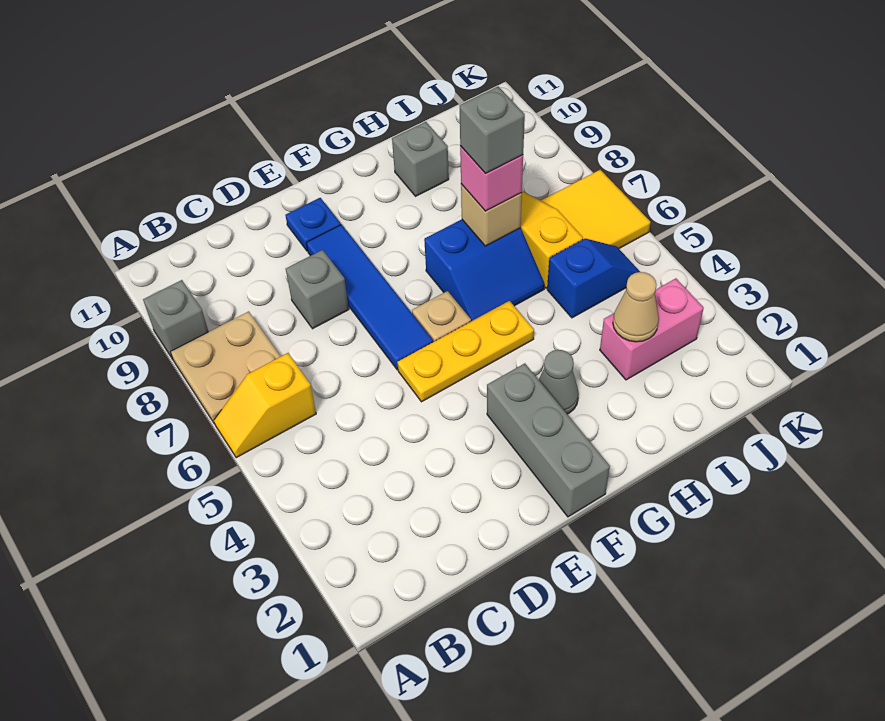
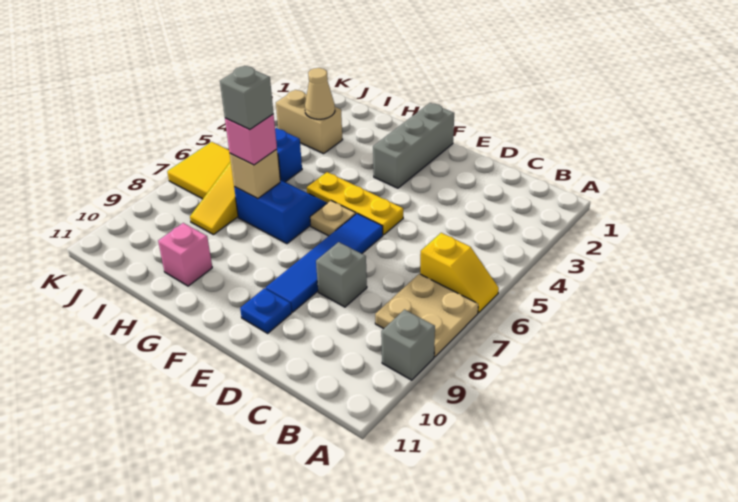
grey cone G3 level 1 -> none
grey brick H10 level 1 -> pink brick H10 level 1
pink brick I3:J3 level 1 -> tan brick I3:J3 level 1

